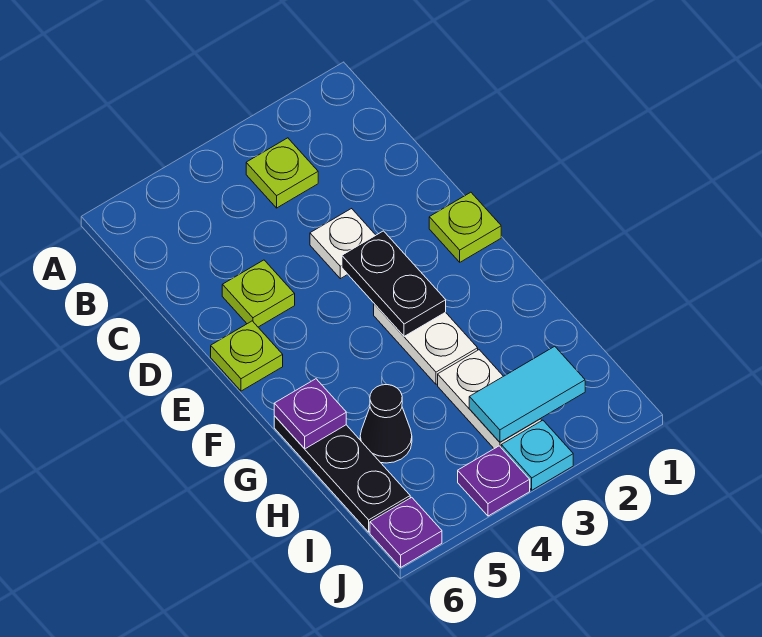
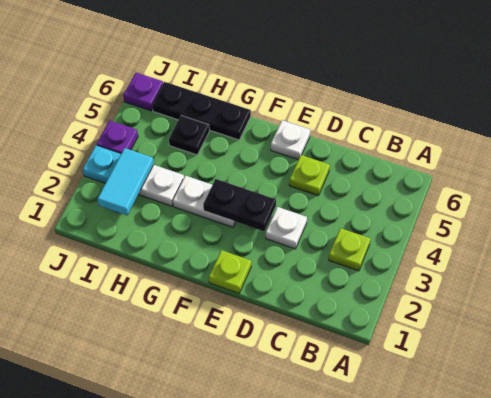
lime plate E6 level 1 -> white plate E6 level 1
purple plate G6 level 2 -> none
black cone H5 level 1 -> black plate H5 level 1

